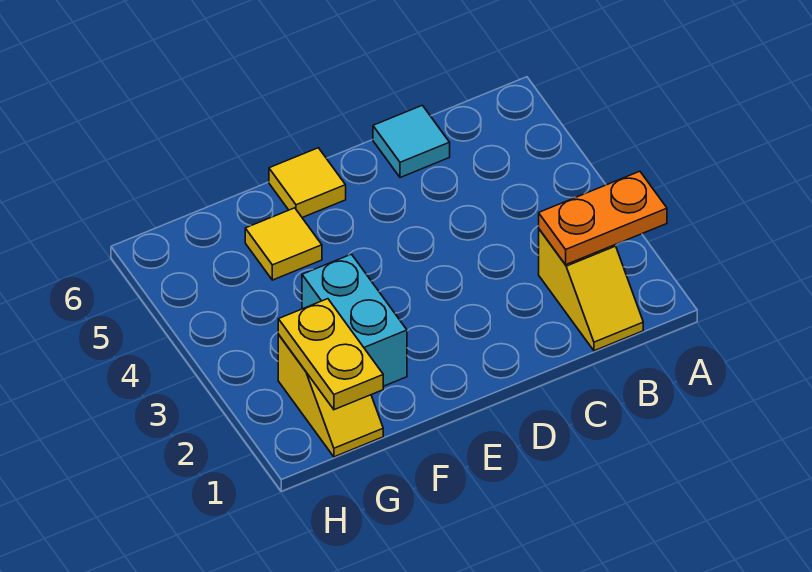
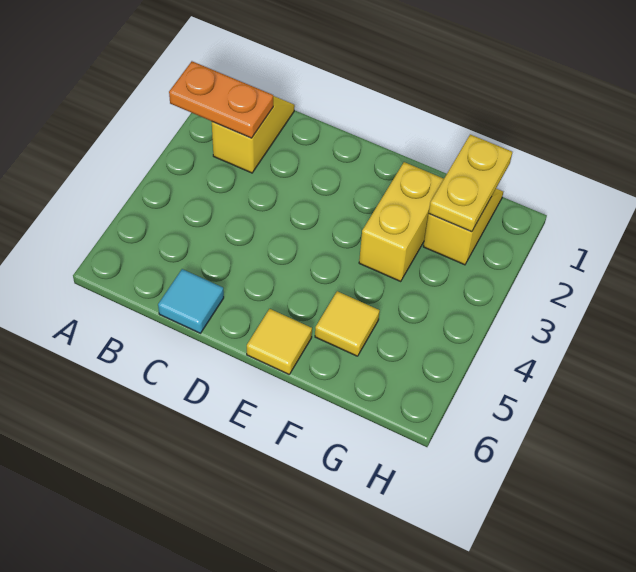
cyan brick F2:F3 level 1 -> yellow brick F2:F3 level 1

